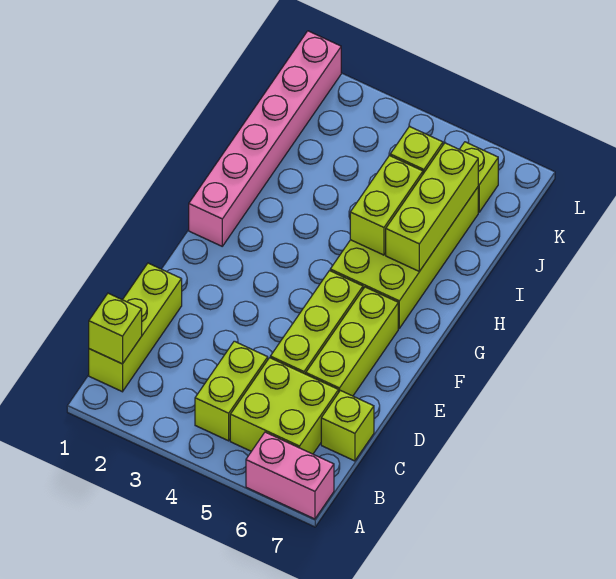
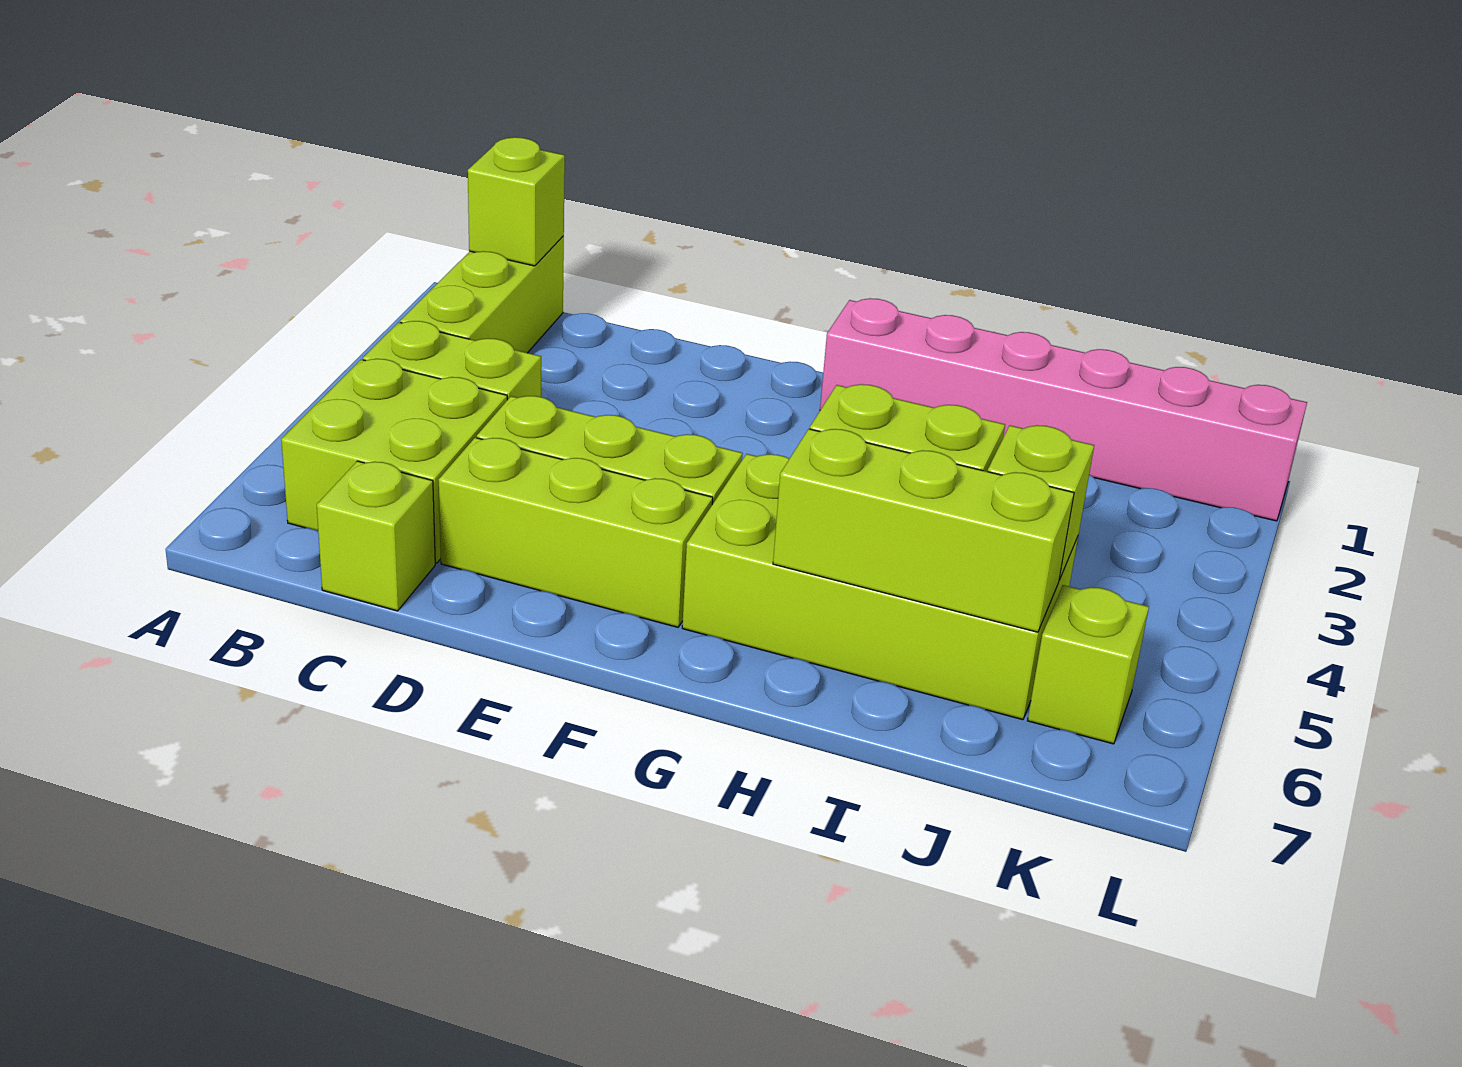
pink brick A6:A7 level 1 -> none
lime brick B1:D1 level 1 -> lime brick B1:B3 level 1

